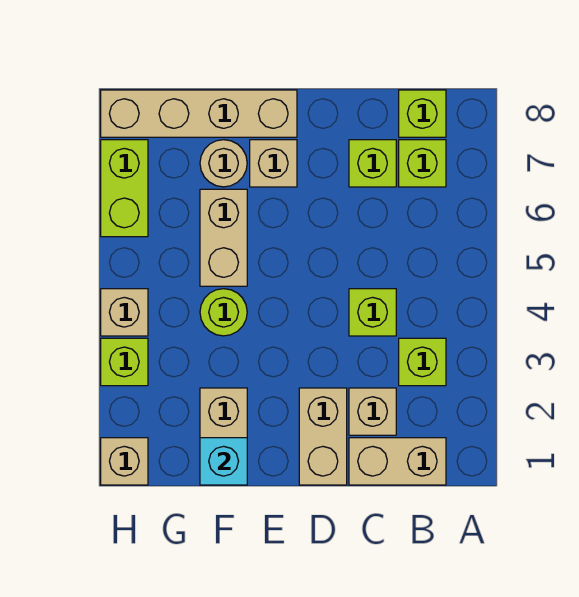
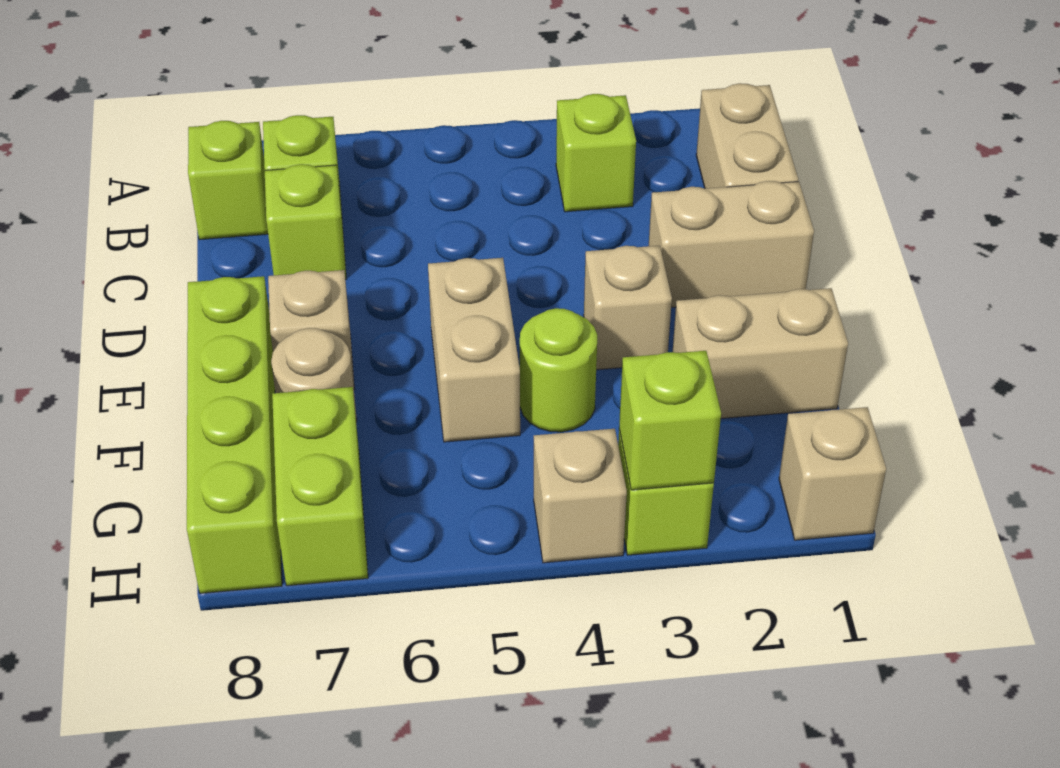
tan brick C2 level 1 -> tan brick E3 level 1
lime brick C4 level 1 -> lime brick H3 level 2
tan brick E8:H8 level 1 -> lime brick E8:H8 level 1
cyan brick F1 level 2 -> none
tan brick F5:F6 level 1 -> tan brick E5:F5 level 1
lime brick H6:H7 level 1 -> lime brick G7:H7 level 1

